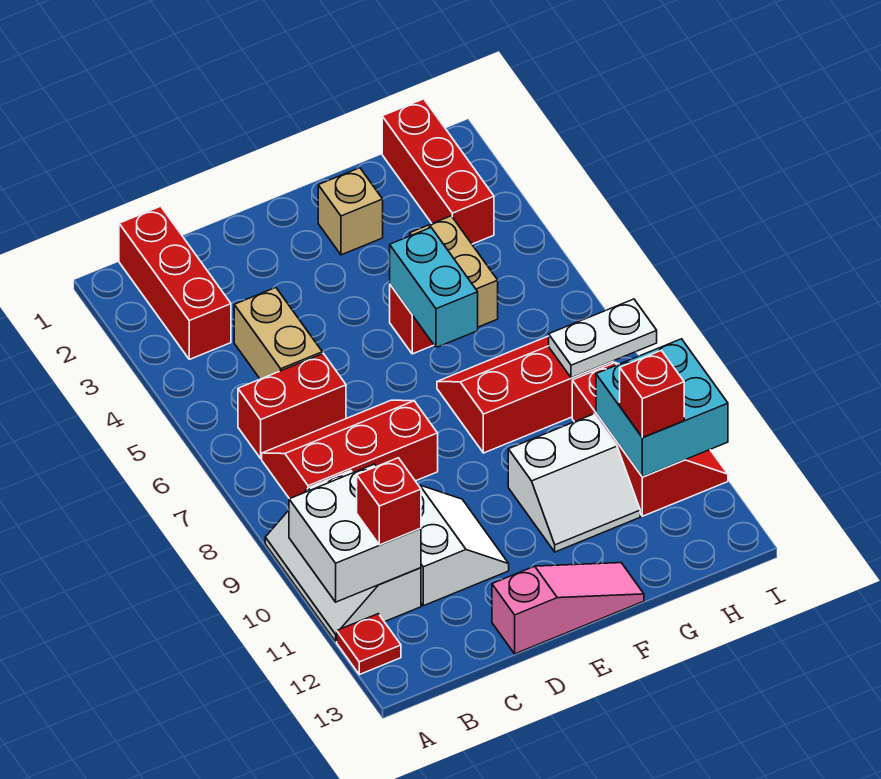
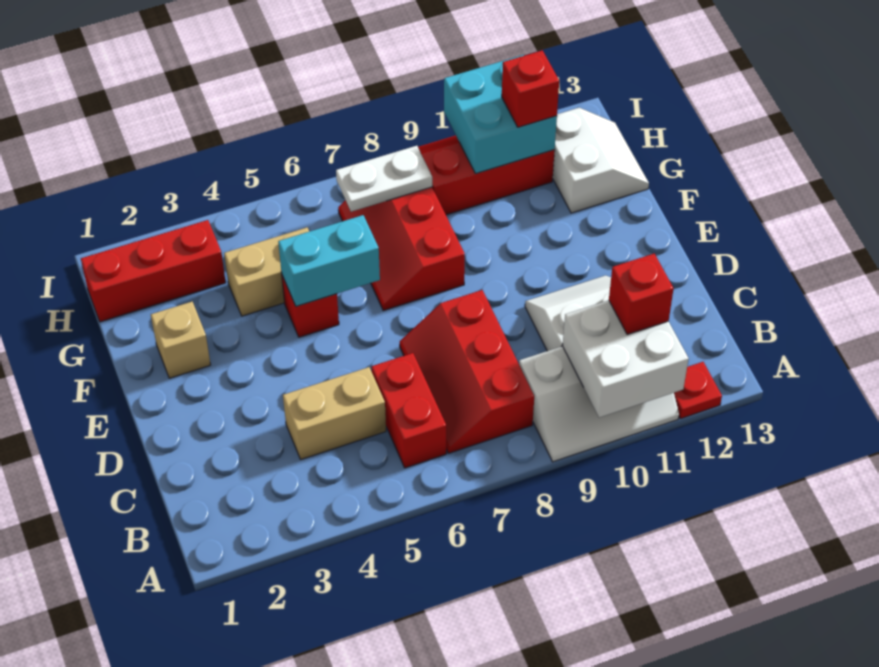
red brick B1:B3 level 1 -> none
pink slope D13:F13 level 1 top D -> none
white slope F10:G11 level 1 top 10 -> white slope G12:H13 level 1 top 12
white plate H8:I8 level 2 -> white plate H7:H8 level 2

